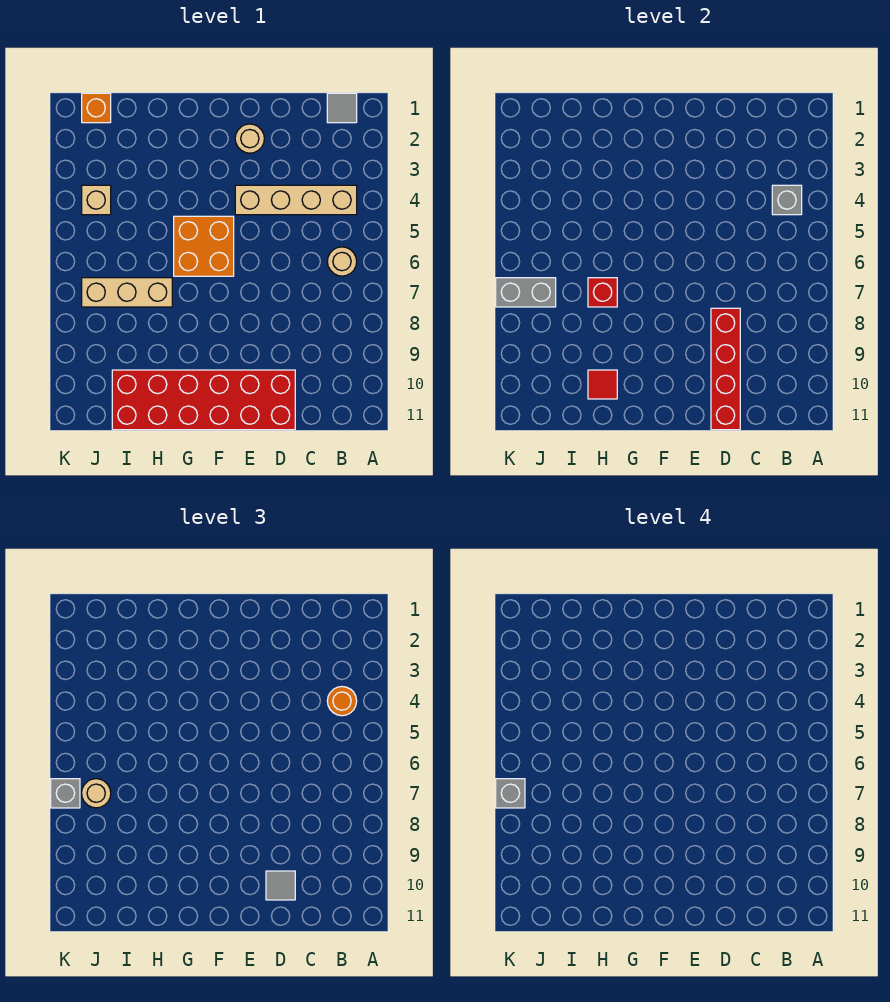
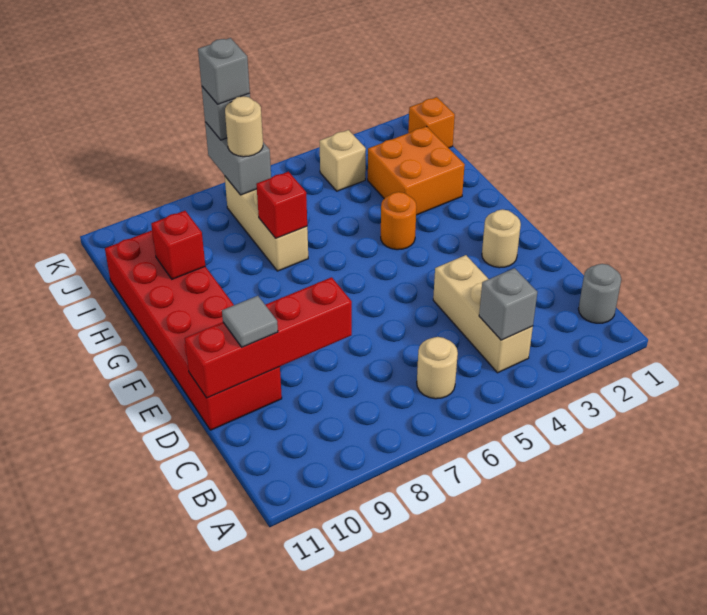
grey tile B1 level 1 -> grey round brick B1 level 1
tan brick B4:E4 level 1 -> tan brick B4:D4 level 1
orange round brick B4 level 3 -> orange round brick G4 level 1
orange brick F5:G6 level 1 -> orange brick H2:I3 level 1
red tile H10 level 2 -> red brick H10 level 2

